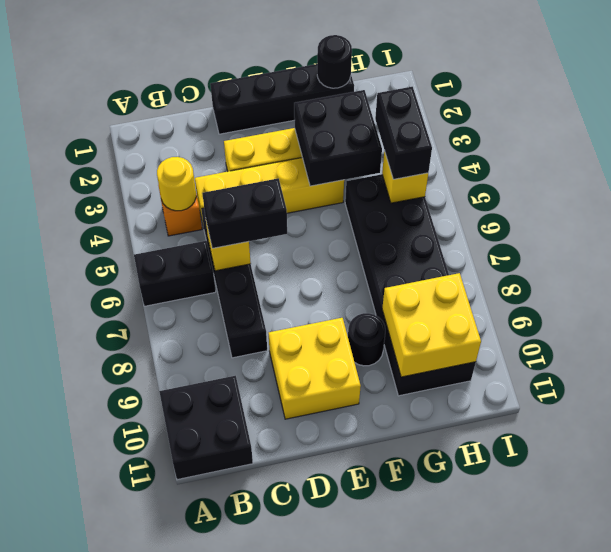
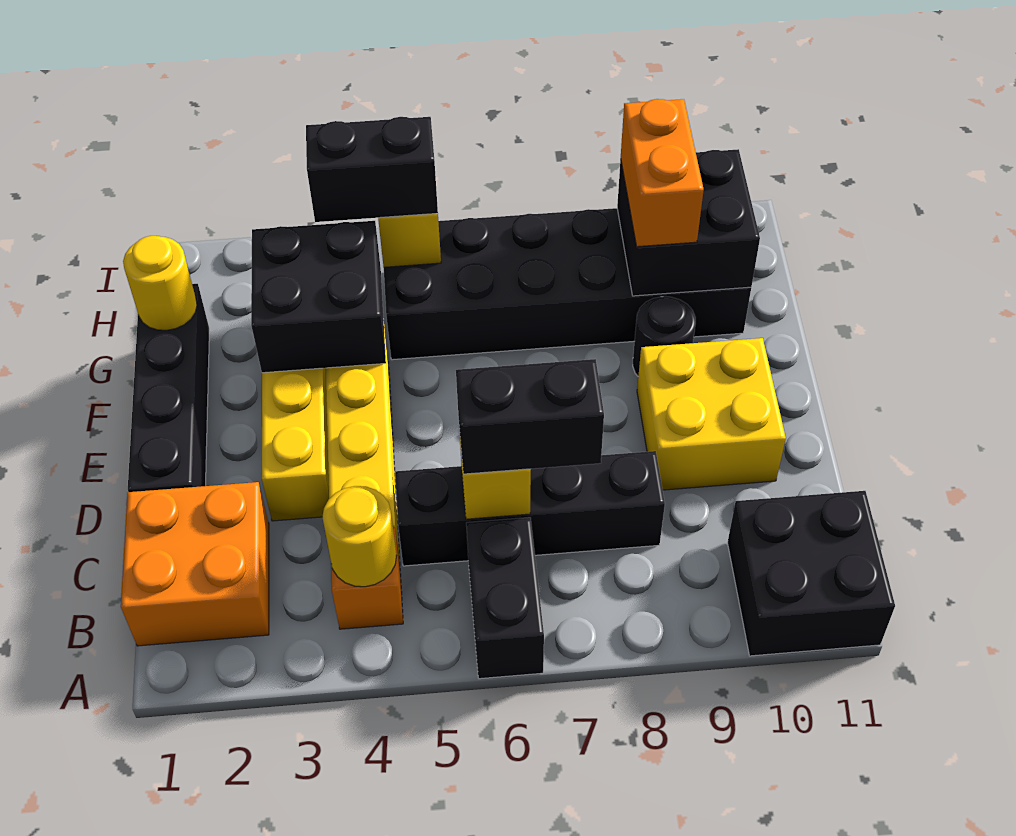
none -> orange brick B1:C2 level 1
black brick C6:D6 level 3 -> black brick C6:C7 level 3
black round brick G1 level 2 -> yellow round brick G1 level 2
yellow brick G9:H10 level 2 -> black brick G9:H10 level 2
none -> orange brick G9:H9 level 3

